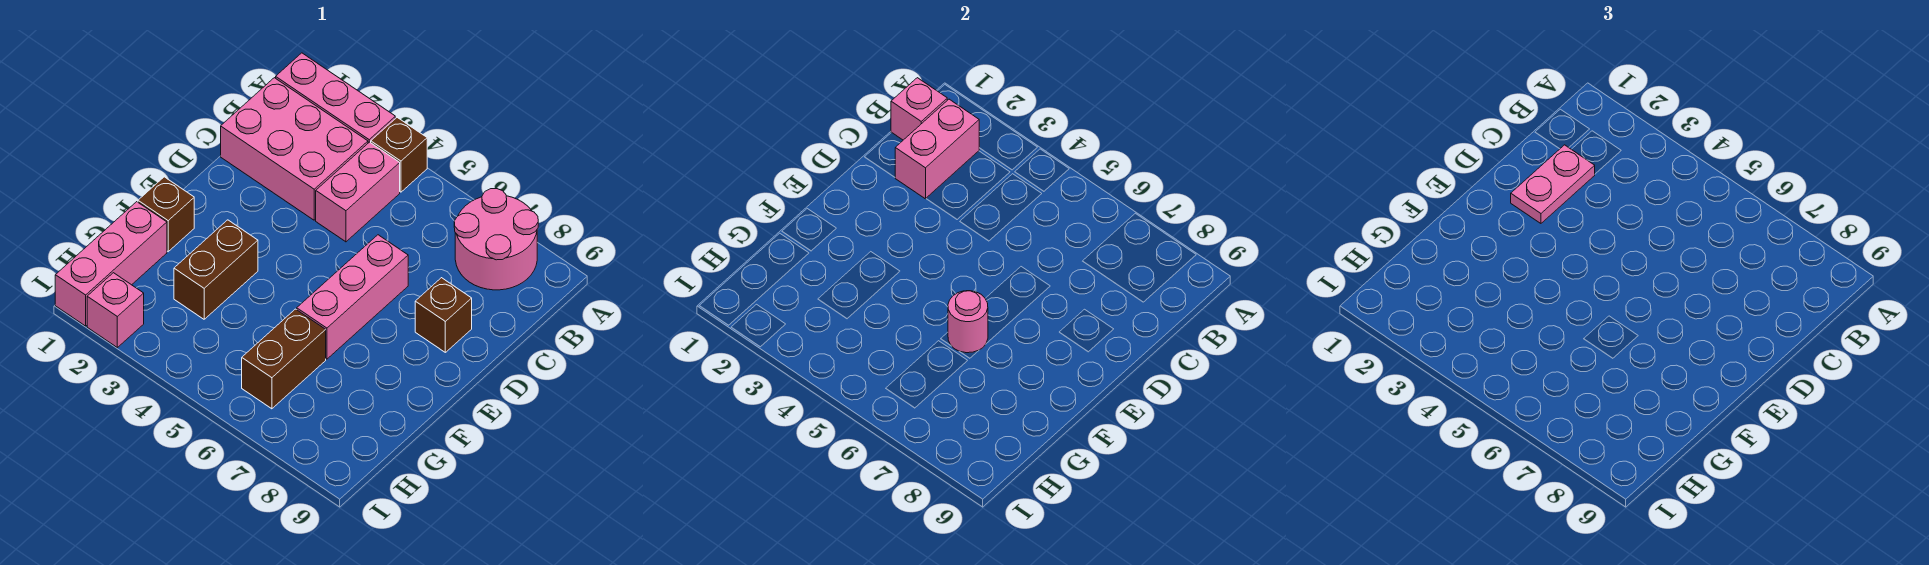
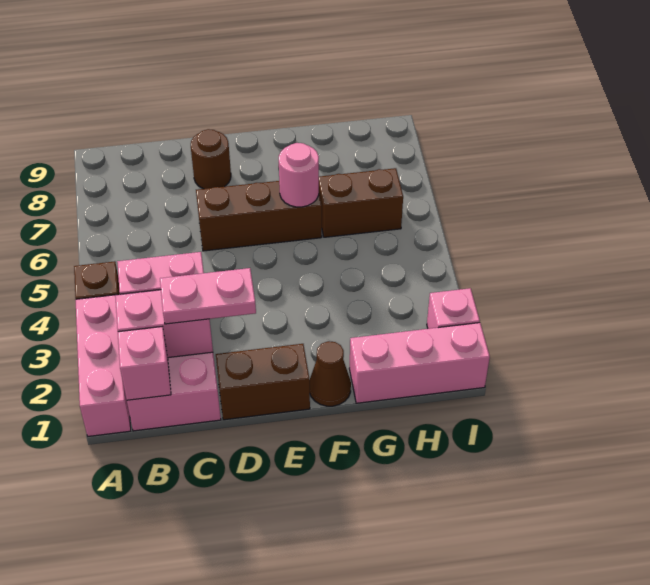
pink round brick A7:B8 level 1 -> none
pink brick D6:F6 level 1 -> brown brick D6:F6 level 1
brown brick D8 level 1 -> brown round brick D8 level 1
brown brick F1 level 1 -> brown cone F1 level 1
brown brick F3:G3 level 1 -> brown brick D1:E1 level 1

